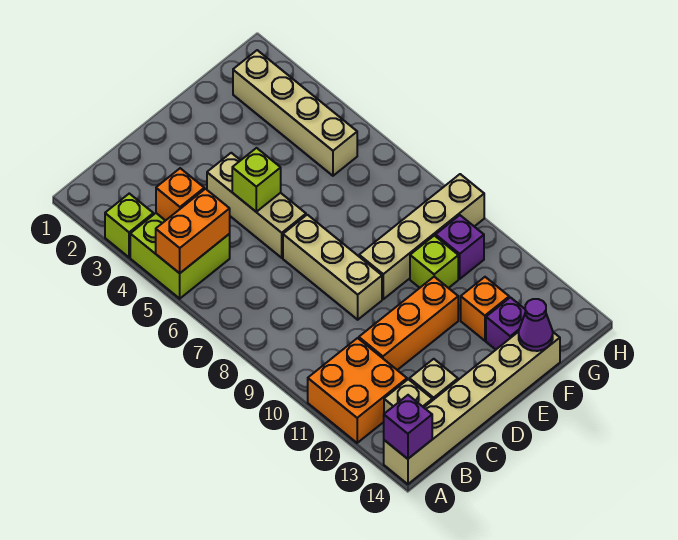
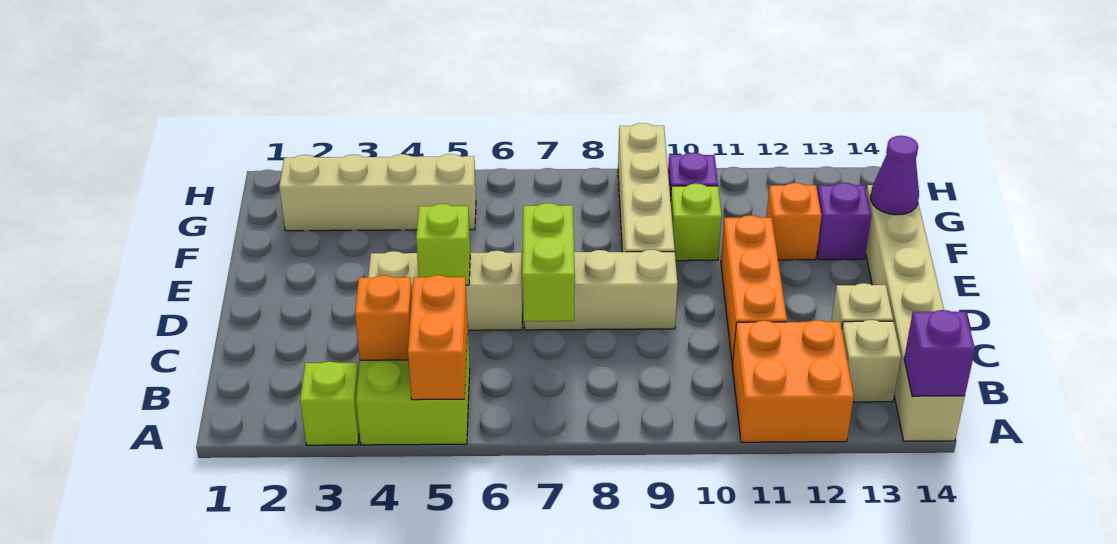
none -> lime brick C7:D7 level 2

